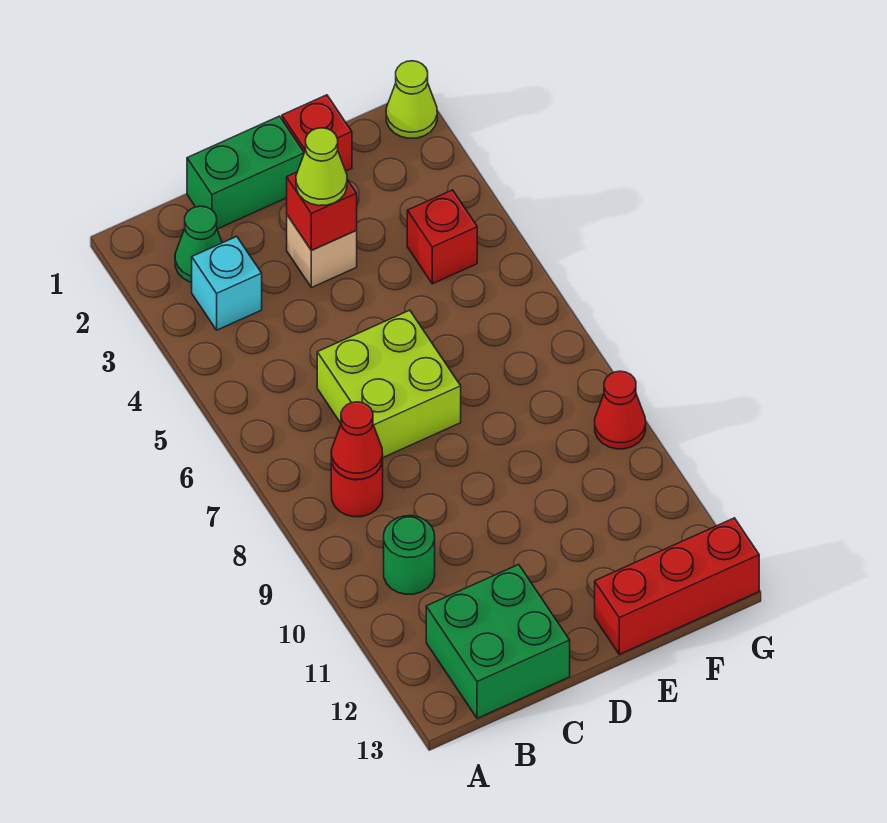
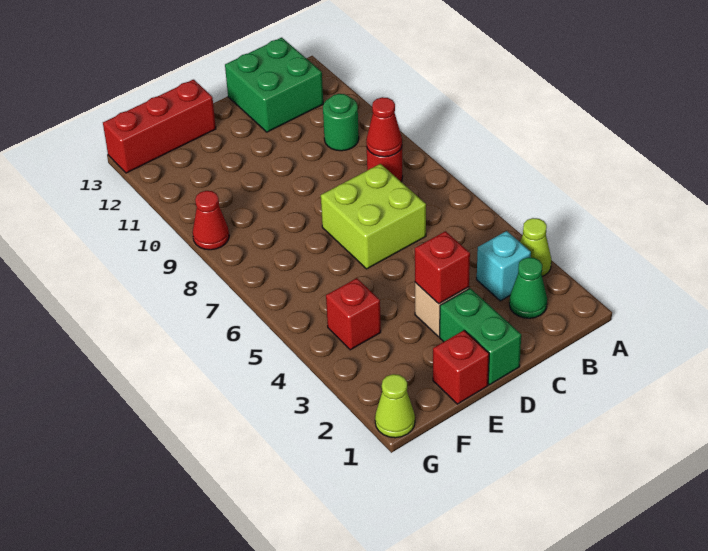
green brick C1:D1 level 1 -> green brick D1:D2 level 1
lime cone D3 level 3 -> lime cone A3 level 1

